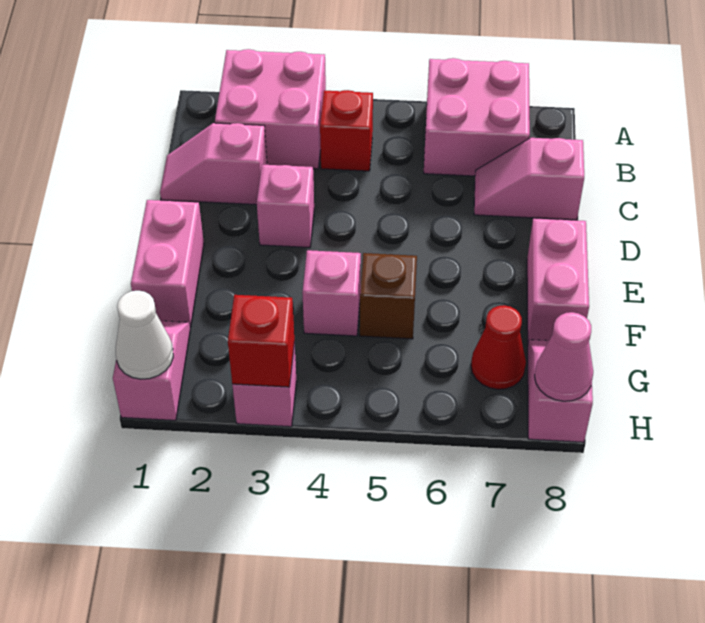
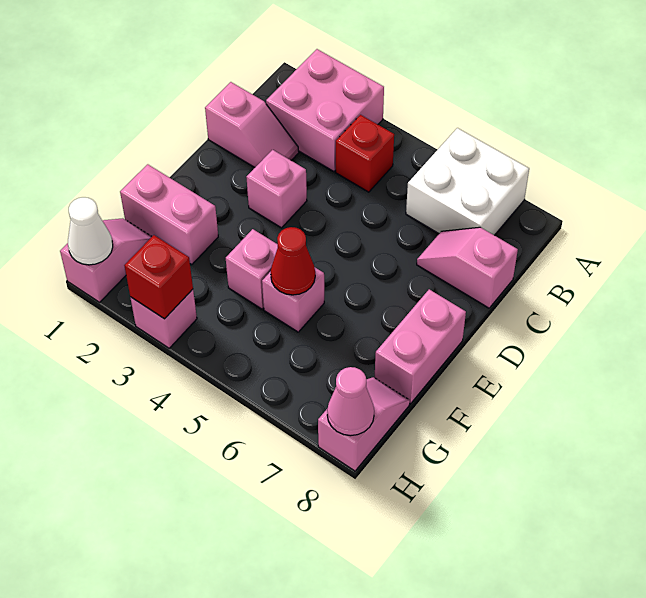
pink brick A6:B7 level 1 -> white brick A6:B7 level 1
pink slope C1:C2 level 1 top 2 -> pink slope C1:C2 level 1 top 1
pink brick E1:F1 level 1 -> pink brick F1:F2 level 1
brown brick F5 level 1 -> pink brick F5 level 1
red cone G7 level 1 -> red cone F5 level 2

